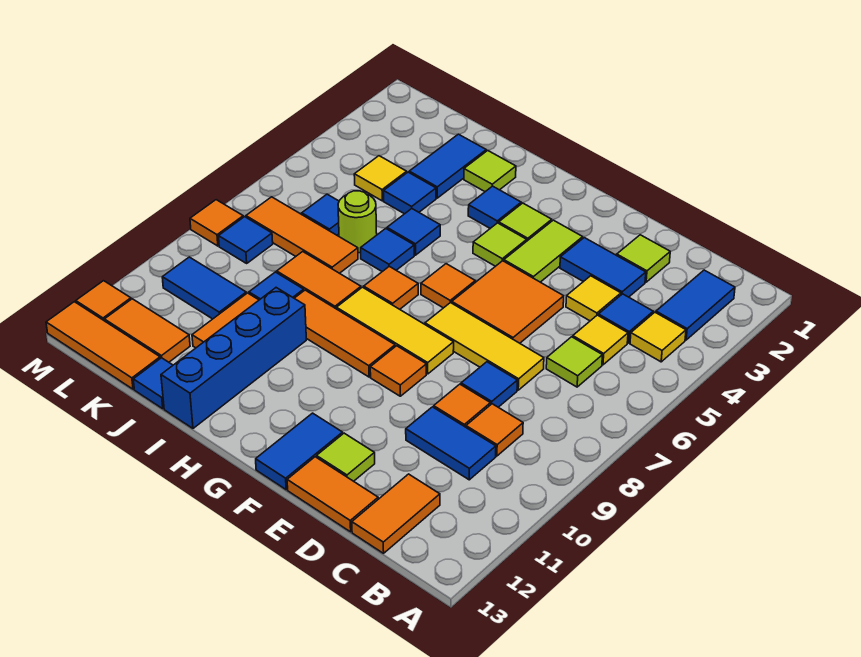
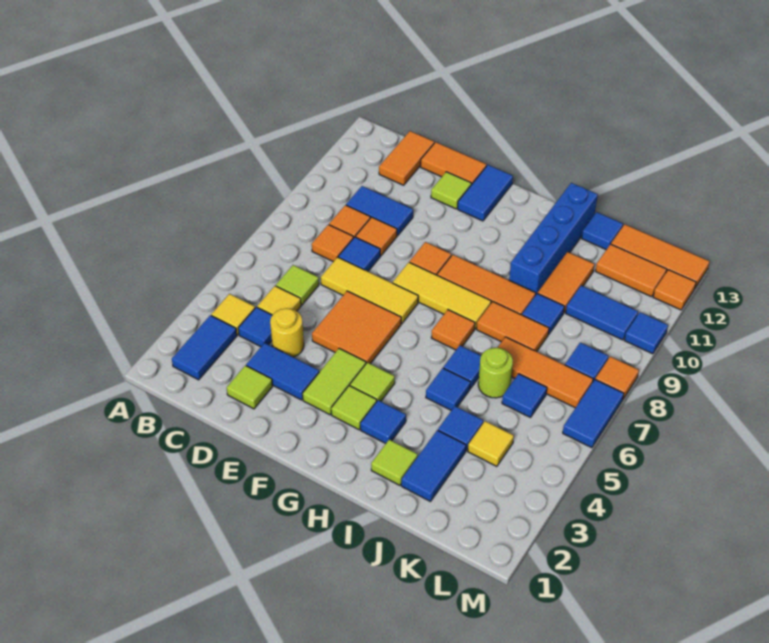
yellow tile D4 level 1 -> yellow round brick D4 level 1
orange tile G6 level 1 -> orange tile C8 level 1
none -> blue tile M6:M7 level 1
none -> blue tile M10 level 1

